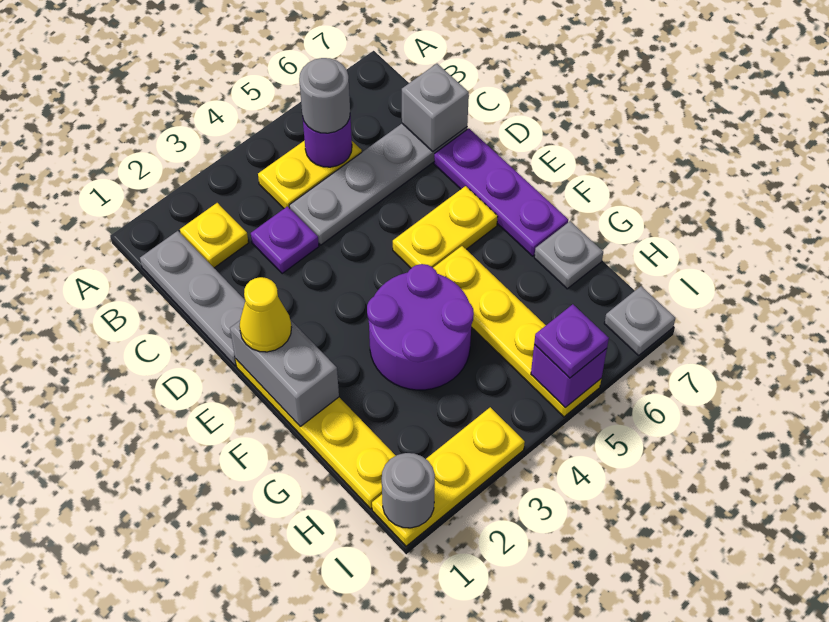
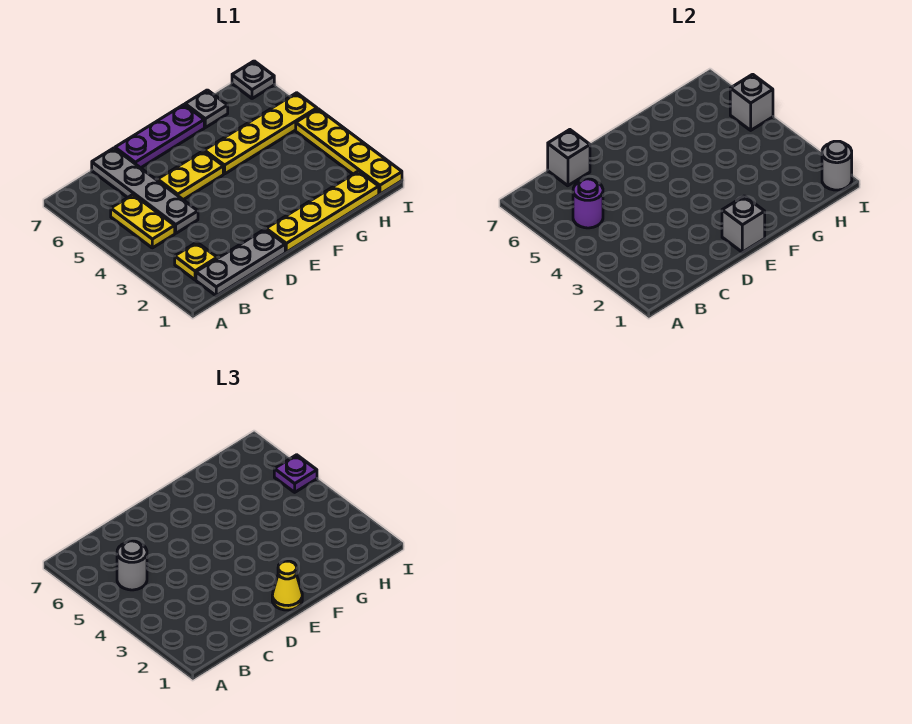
purple plate C3 level 1 -> none
grey brick E1:F1 level 2 -> grey brick E1 level 2
yellow plate E5:E6 level 1 -> yellow plate D5:E5 level 1
purple round brick F3:G4 level 1 -> none
yellow plate I1:I3 level 1 -> yellow plate I1:I4 level 1
purple brick I5 level 2 -> grey brick I5 level 2

